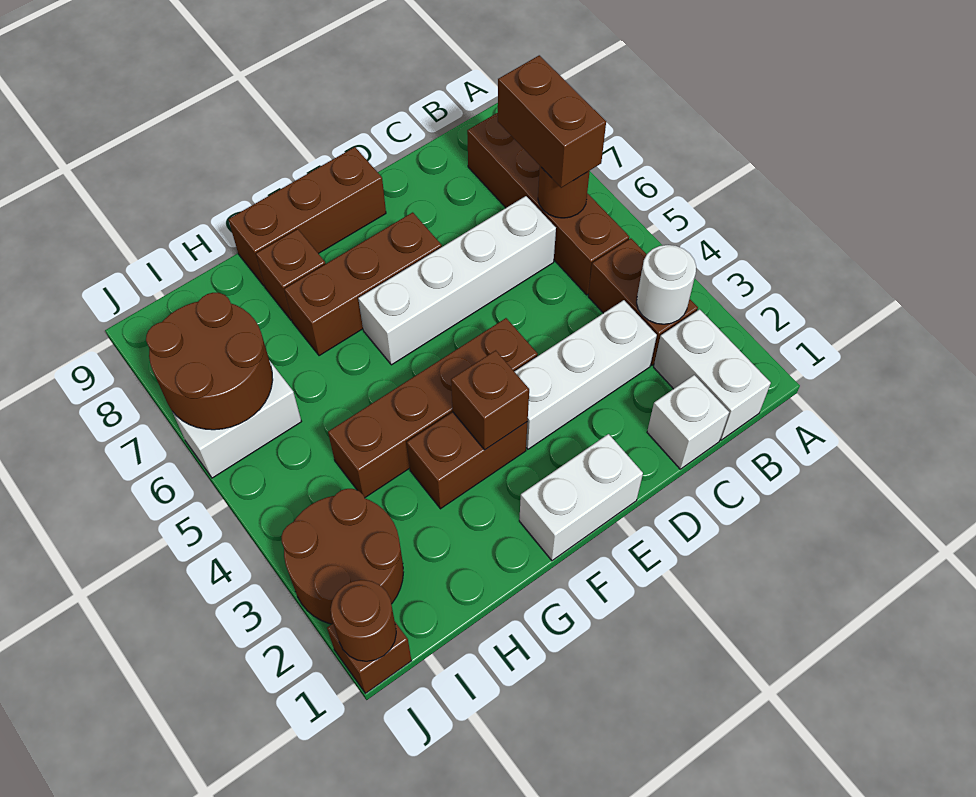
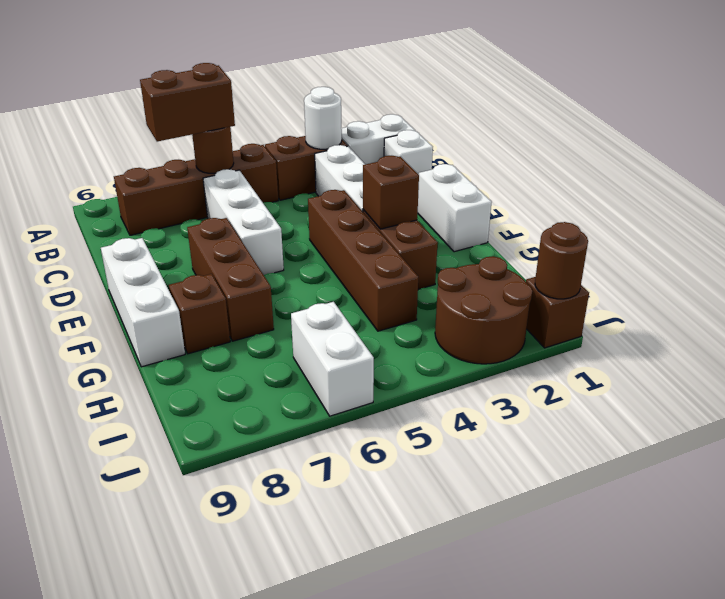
white brick C6:F6 level 1 -> white brick C6:E6 level 1
brown brick E9:G9 level 1 -> white brick E9:G9 level 1
brown round brick I6:J7 level 2 -> none

